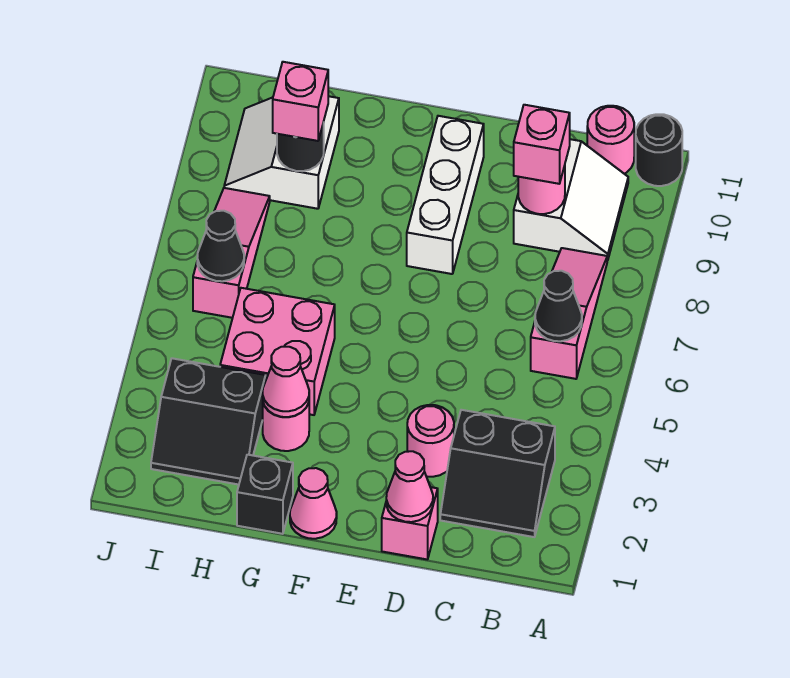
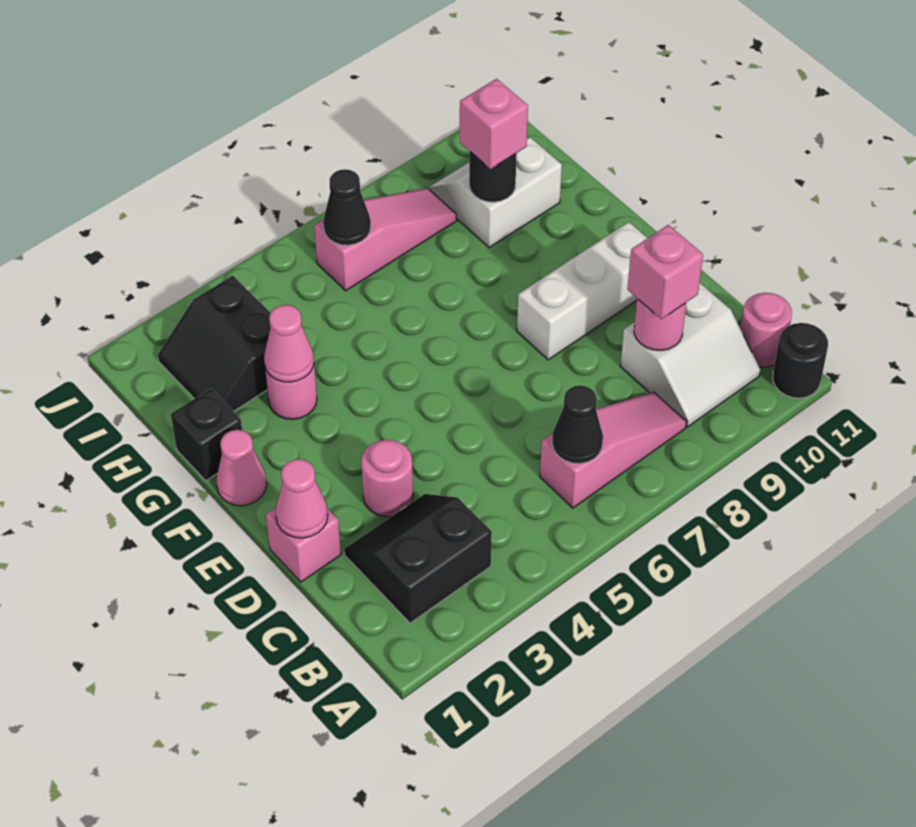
black slope B2:C3 level 1 top 3 -> black slope B2:C3 level 1 top B
pink brick G4:H5 level 1 -> none

